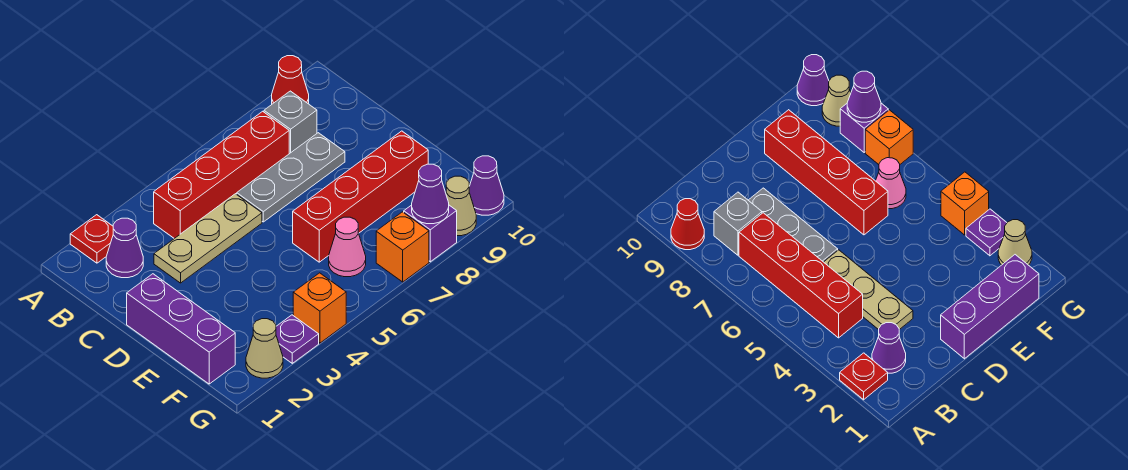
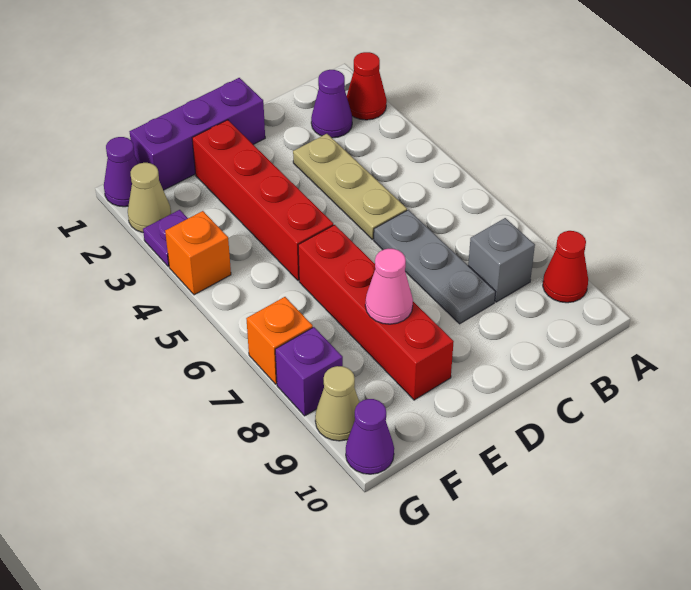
red plate A2 level 1 -> red cone A2 level 1
red brick B4:B7 level 1 -> red brick E2:E5 level 1
pink cone F6 level 1 -> pink cone E8 level 2
purple cone G8 level 2 -> purple cone G1 level 1

